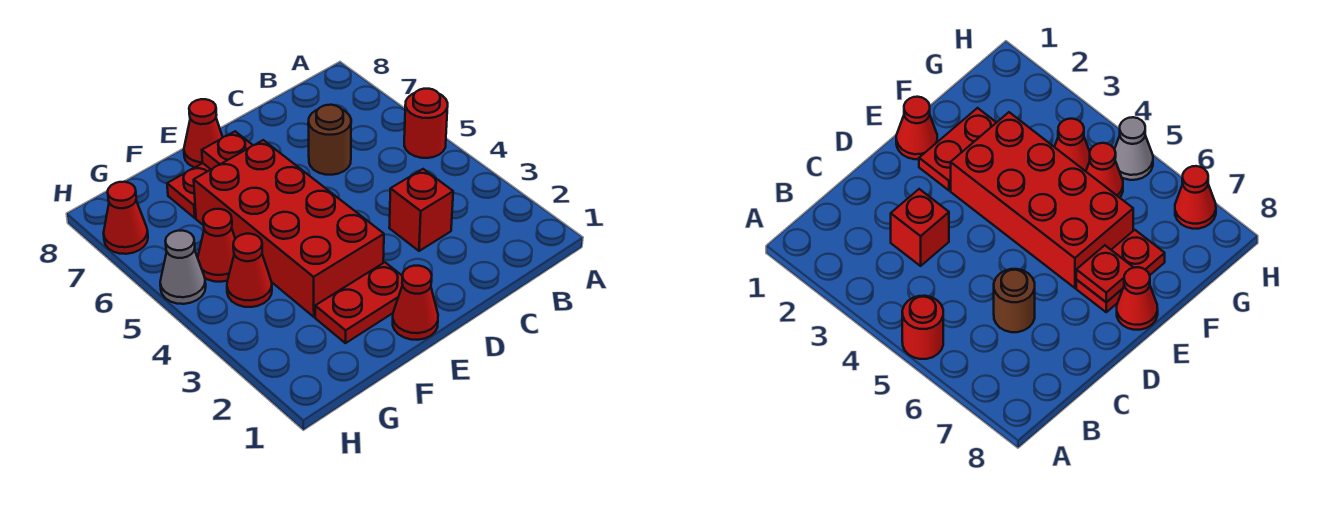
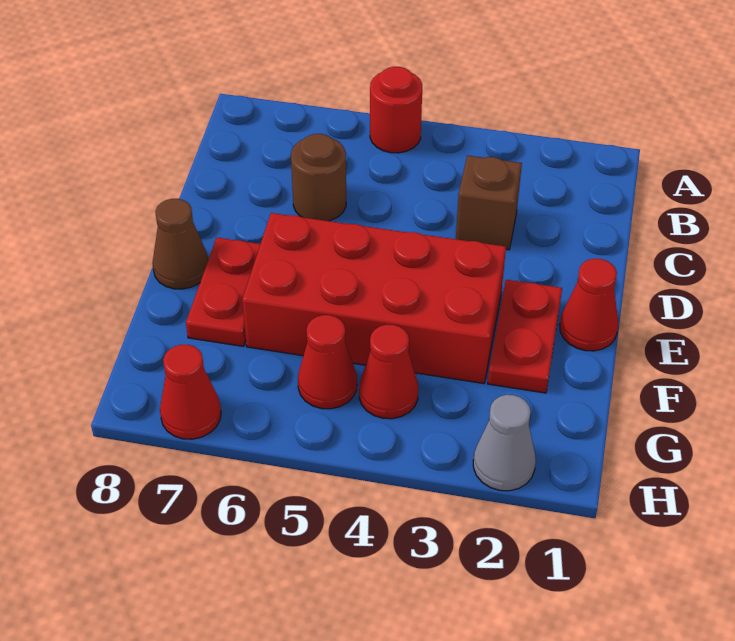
red brick C3 level 1 -> brown brick C3 level 1
red plate E7 level 2 -> none
red cone E8 level 1 -> brown cone E8 level 1
grey cone H5 level 1 -> grey cone H2 level 1

